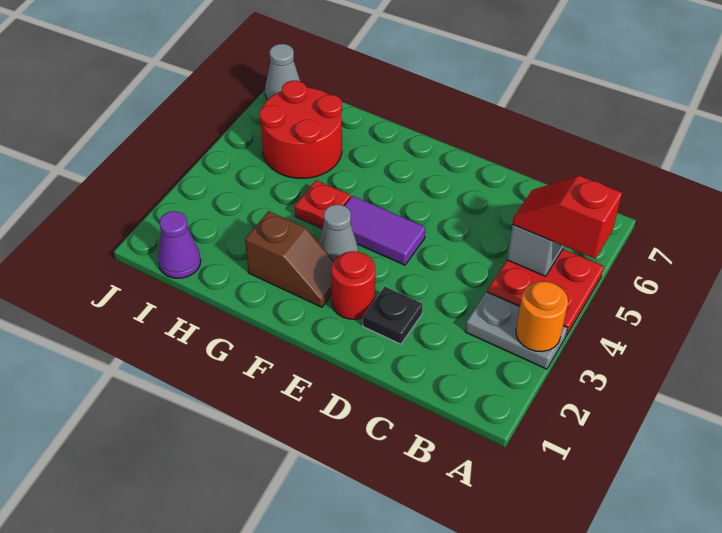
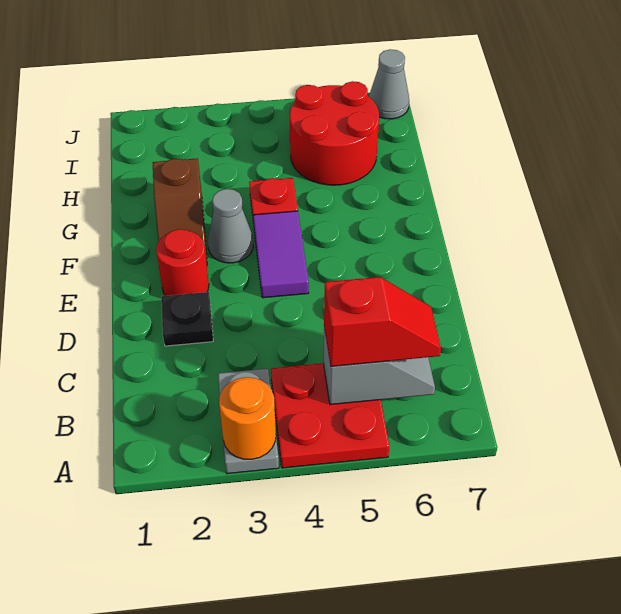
red slope A5:B5 level 3 top A -> red slope B5:B6 level 3 top 5
purple cone I1 level 1 -> none

